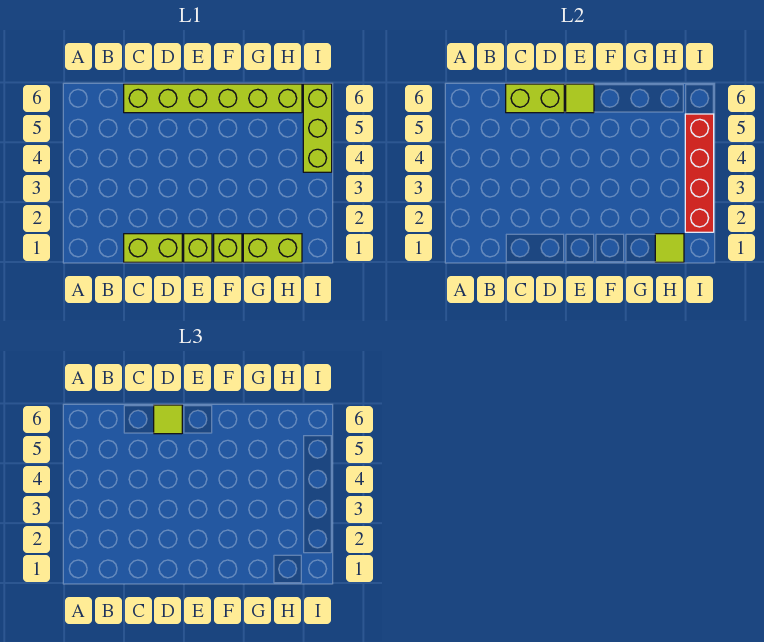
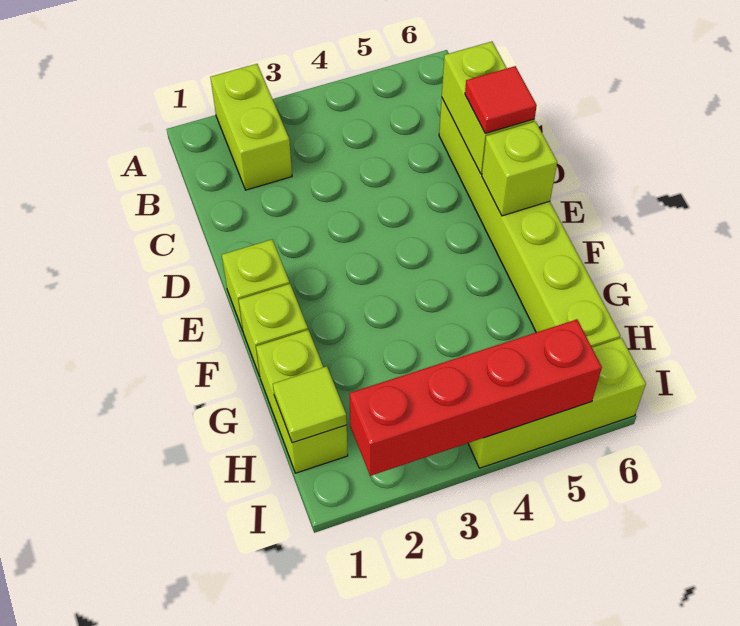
lime brick C1:D1 level 1 -> lime brick A2:B2 level 1
lime tile D6 level 3 -> red tile D6 level 3
lime tile E6 level 2 -> lime brick E6 level 2

